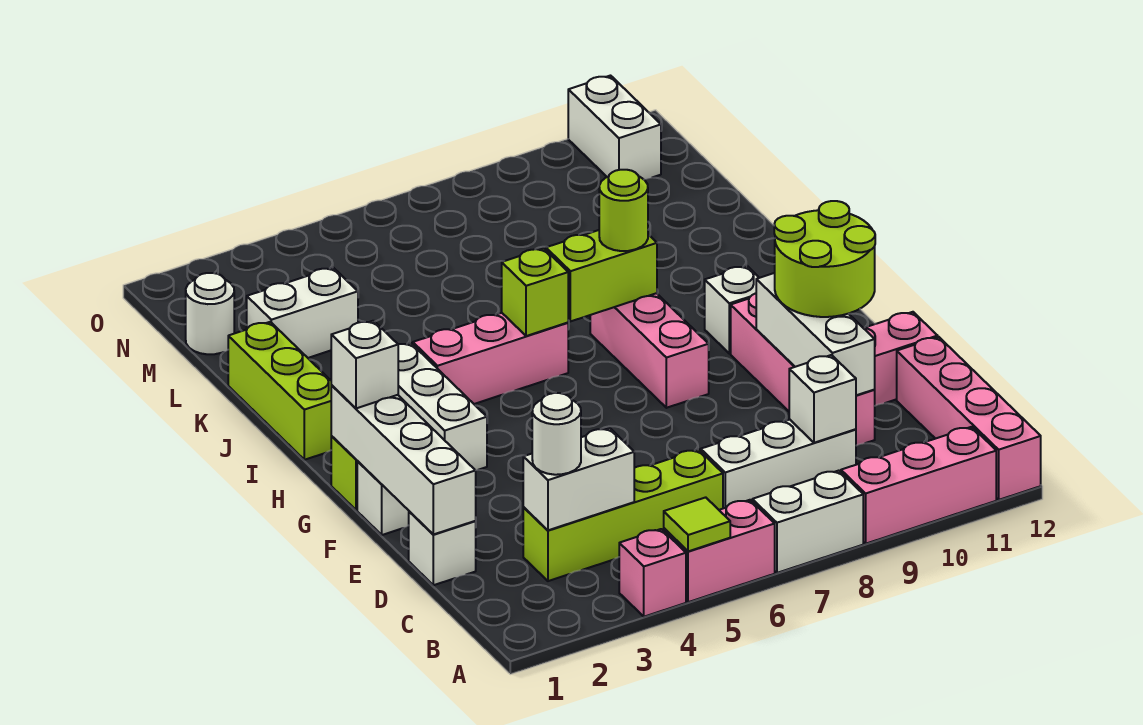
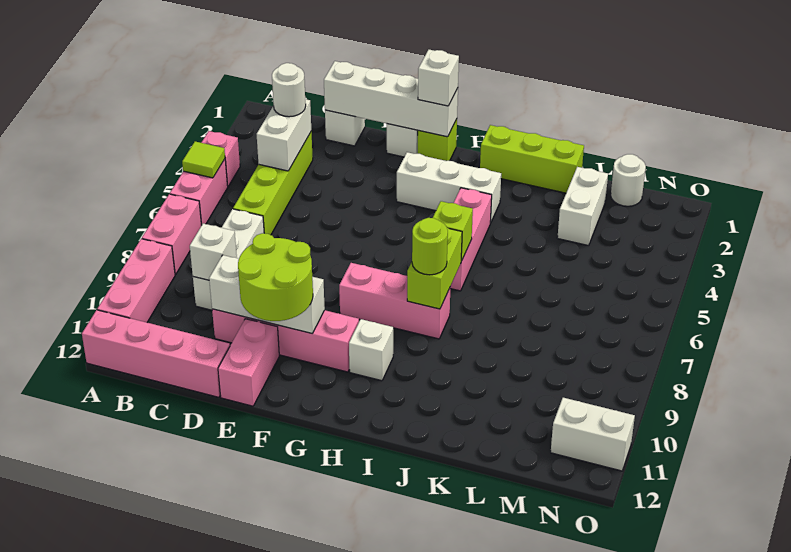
white brick A7:A8 level 1 -> pink brick A7:A8 level 1

